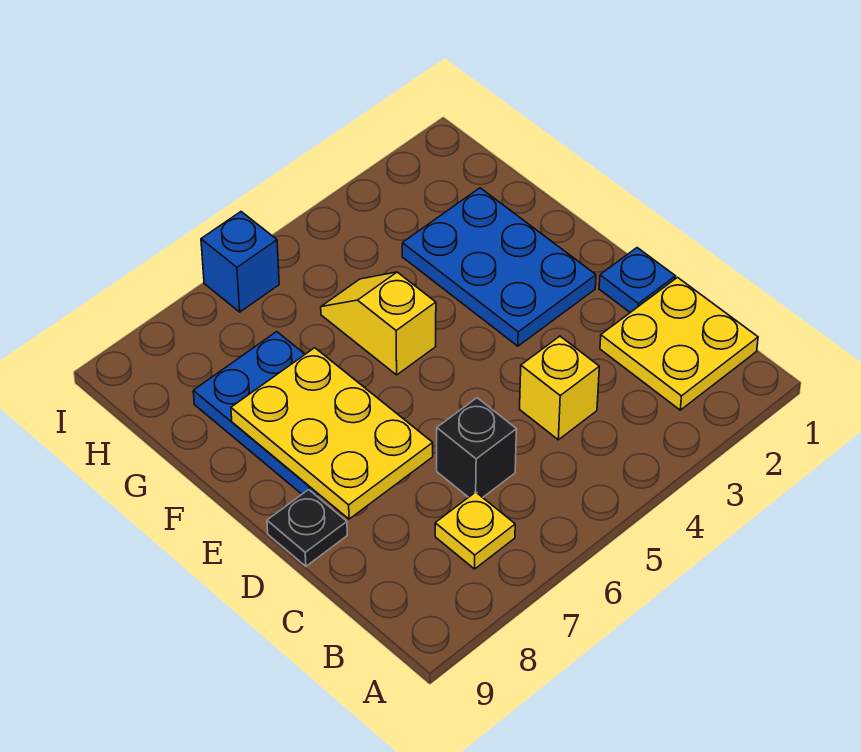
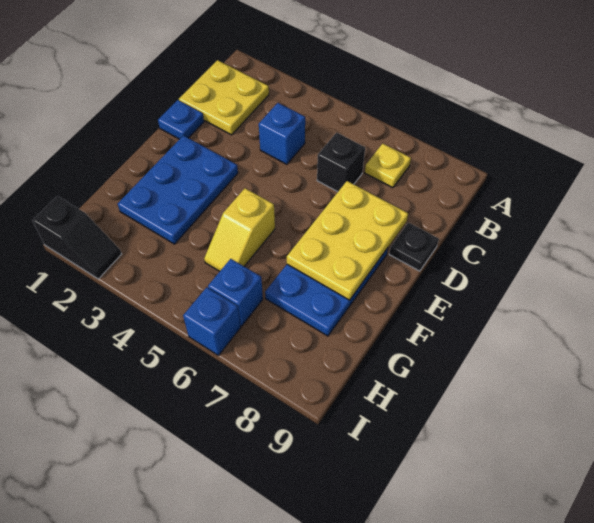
yellow brick C4 level 1 -> blue brick C4 level 1
none -> blue brick H6 level 1
none -> black slope I1:I2 level 1 top 1

